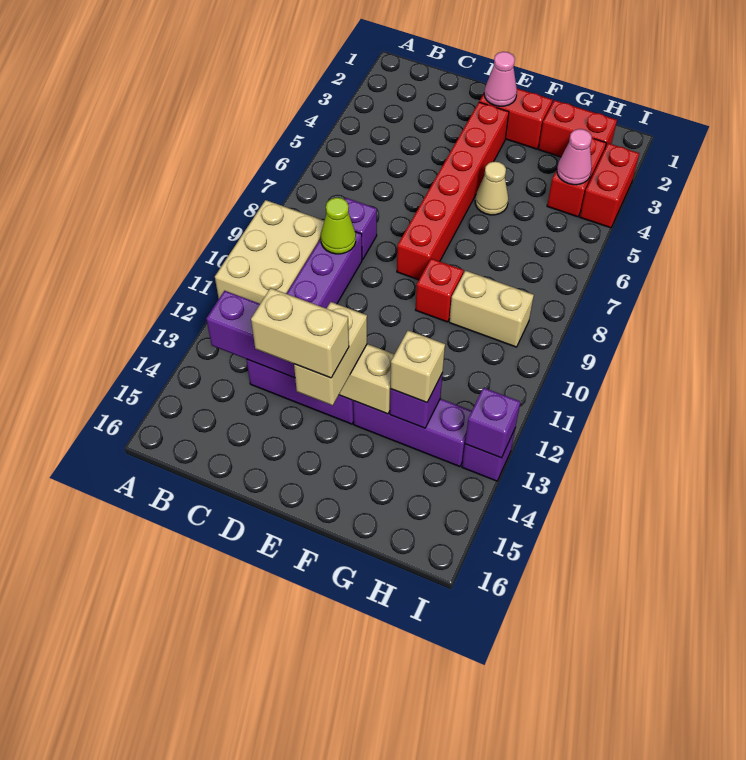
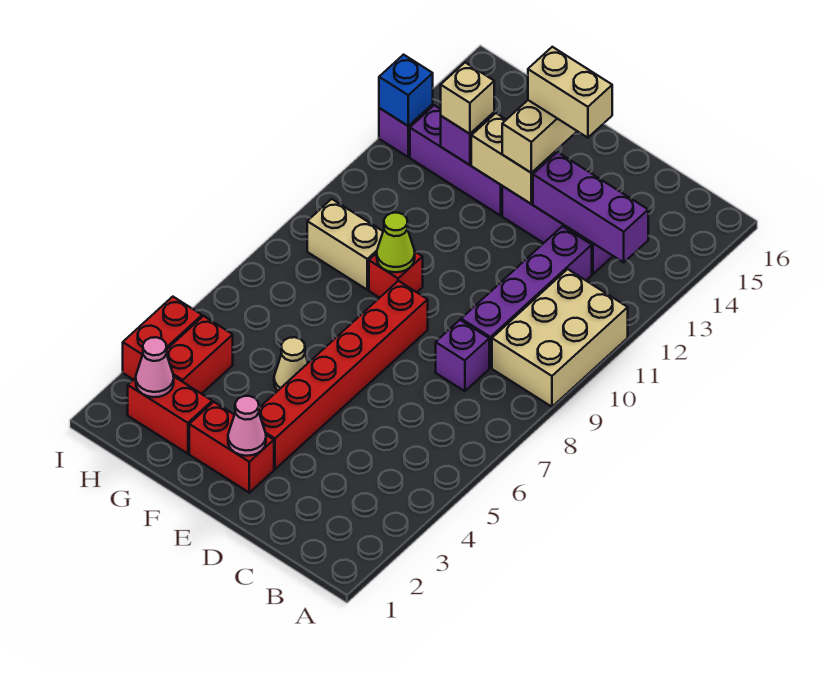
lime cone C9 level 2 -> lime cone F9 level 2
pink cone H4 level 2 -> pink cone H2 level 2
purple brick I13 level 2 -> blue brick I13 level 2

